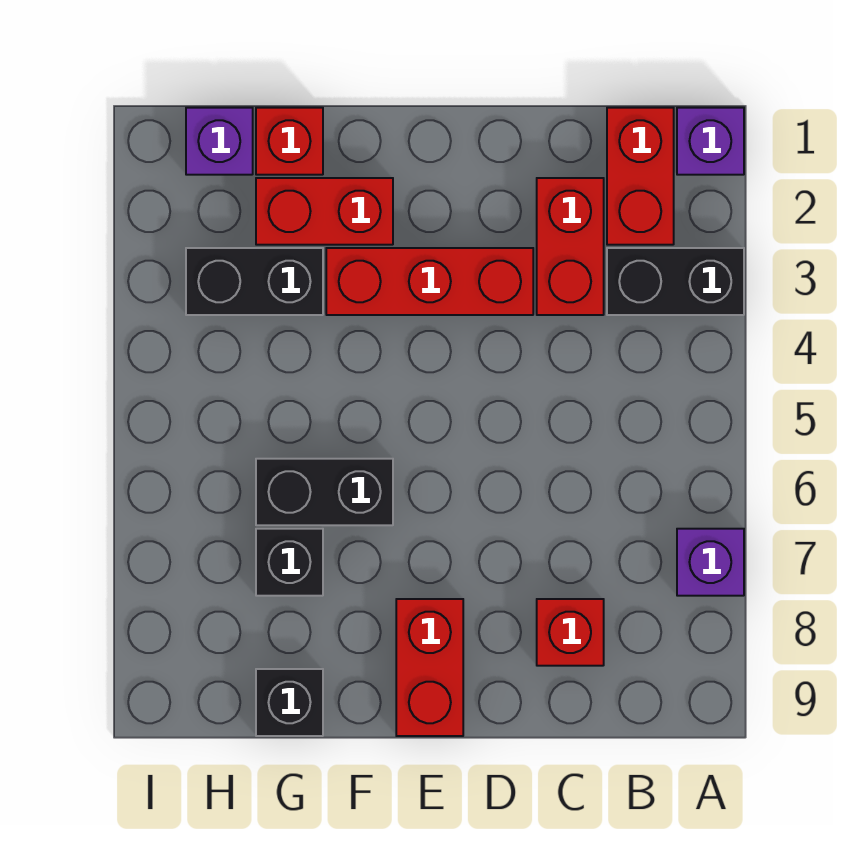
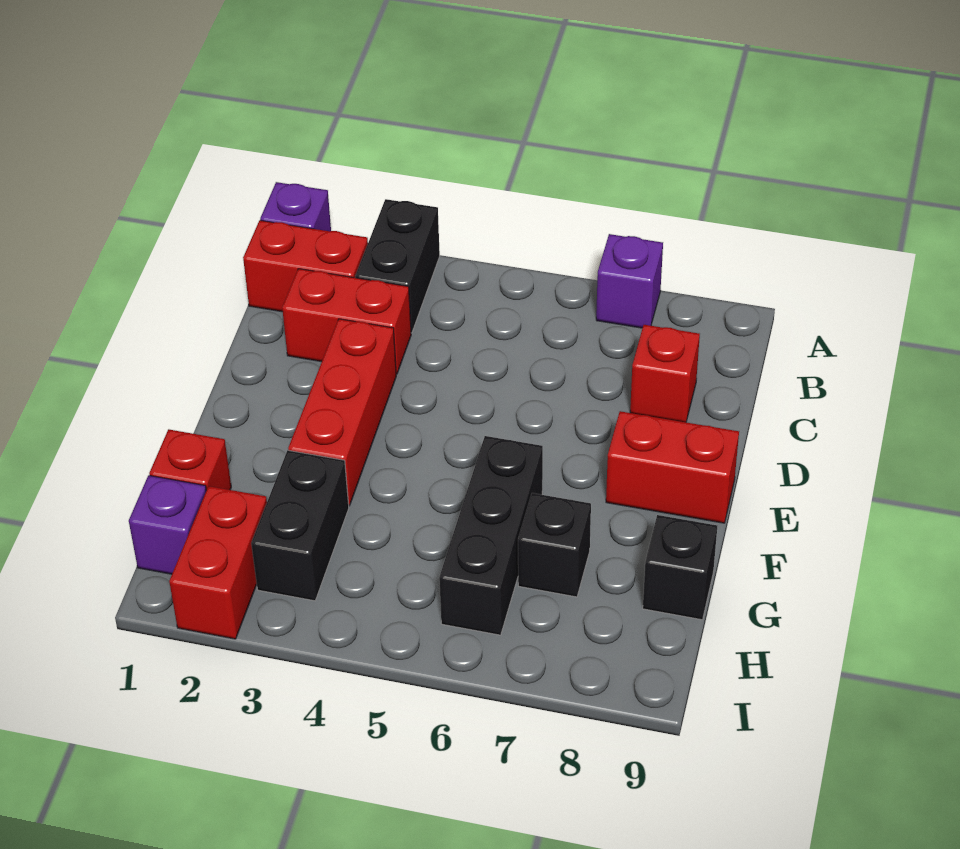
red brick F2:G2 level 1 -> red brick H2:I2 level 1
black brick F6:G6 level 1 -> black brick F6:H6 level 1

